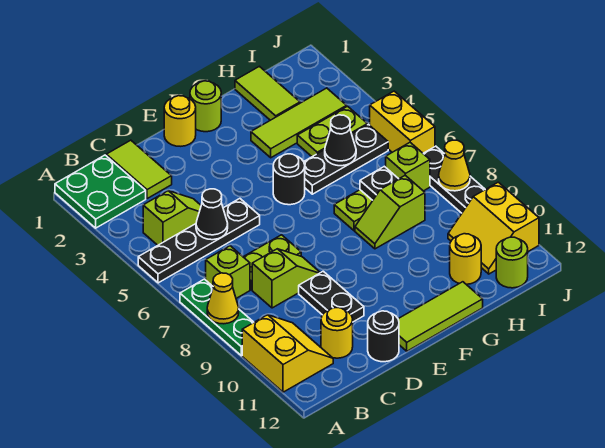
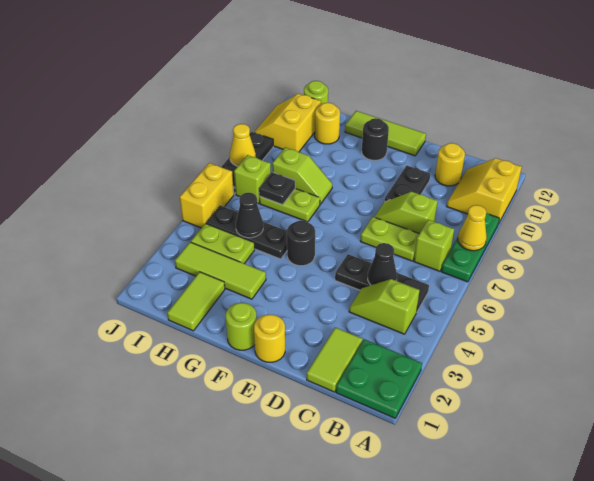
black plate A5:D5 level 1 -> black plate B5:D5 level 1
black round brick D12 level 1 -> black round brick F11 level 1
yellow slope I10:J11 level 1 top J -> yellow slope I10:J11 level 1 top I

